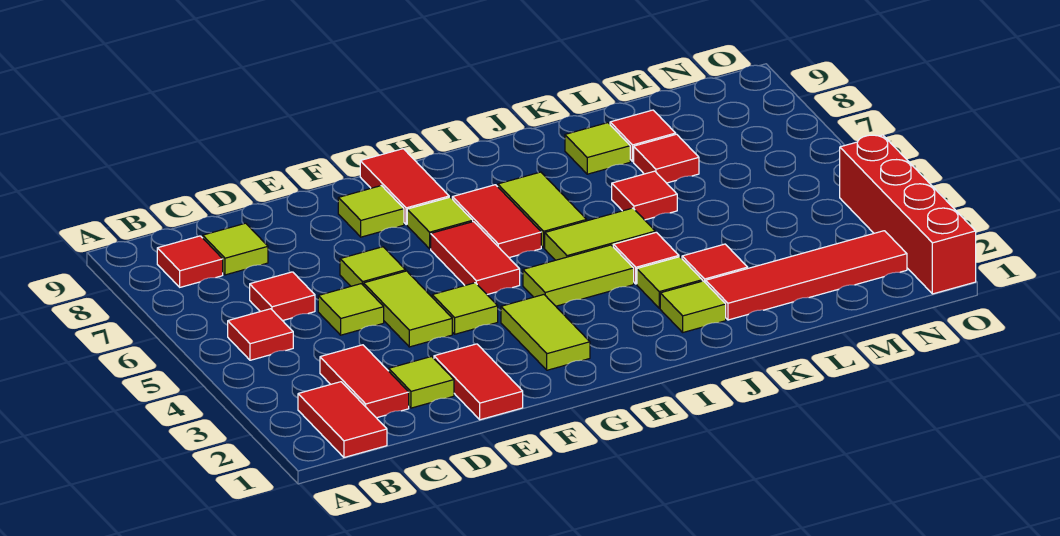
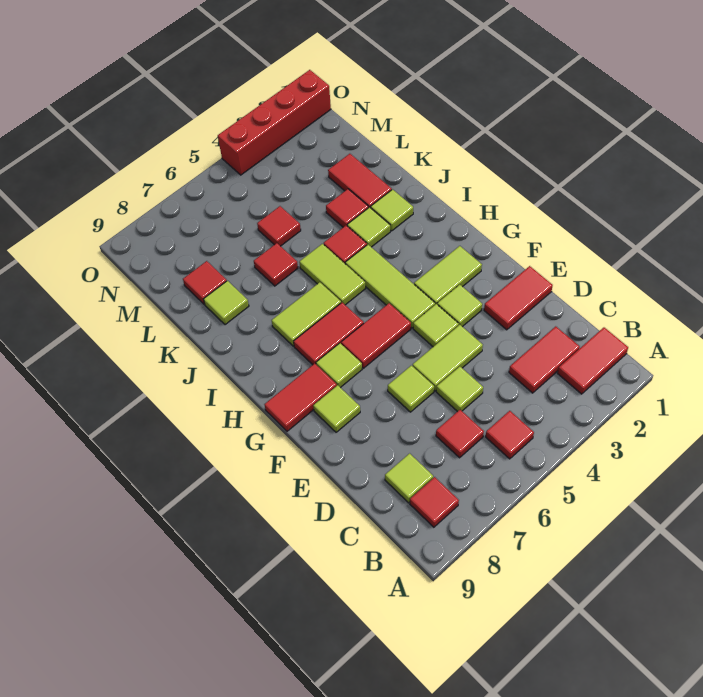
lime tile D2 level 1 -> lime tile F3 level 1
lime tile H4:I4 level 1 -> lime tile G4:I4 level 1
red tile K2:N2 level 1 -> red tile K2:L2 level 1
red tile L7 level 1 -> red tile L5 level 1

